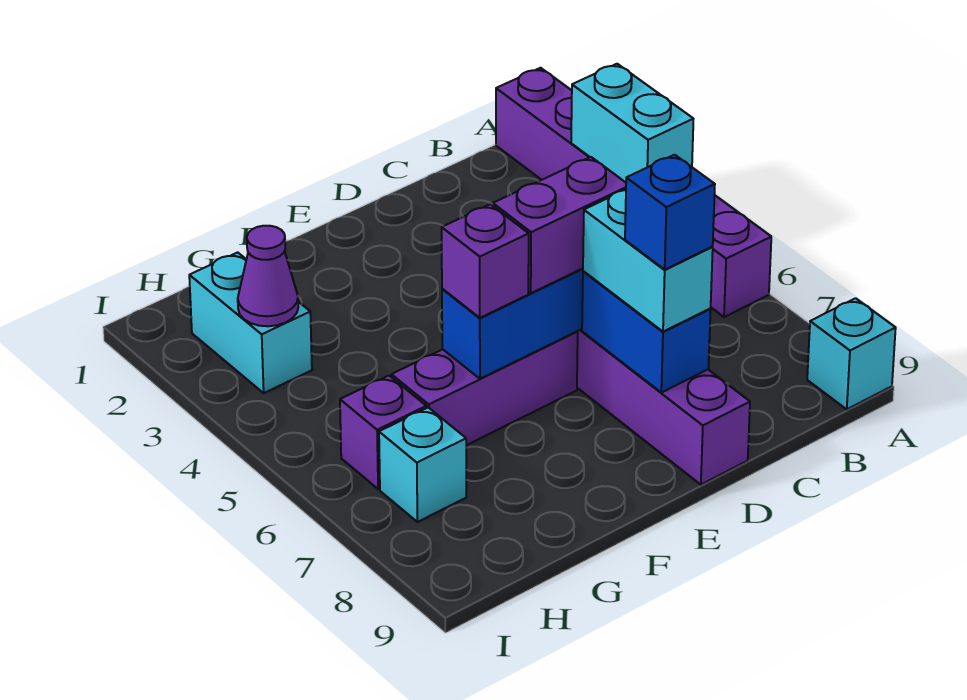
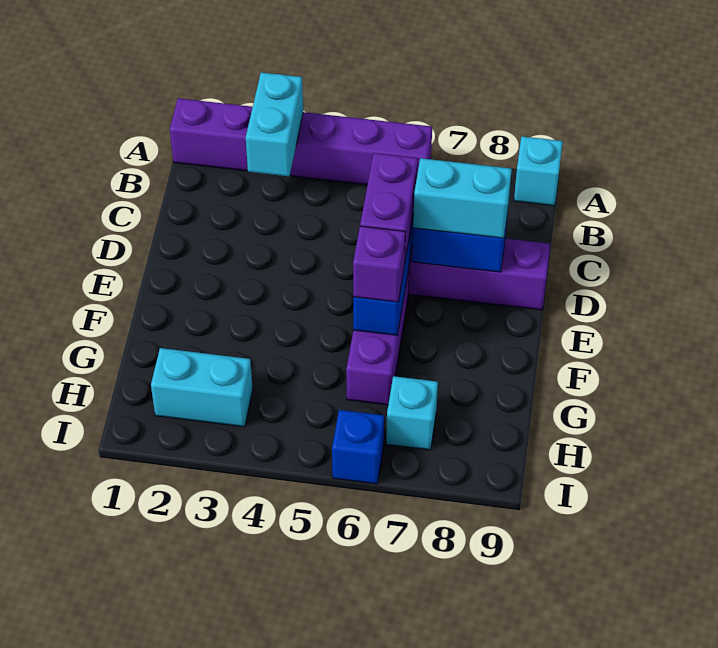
cyan brick A3:A4 level 2 -> cyan brick A3:B3 level 2
blue brick D8 level 4 -> blue brick I6 level 1
purple cone H3 level 2 -> none
purple brick H6 level 1 -> none

